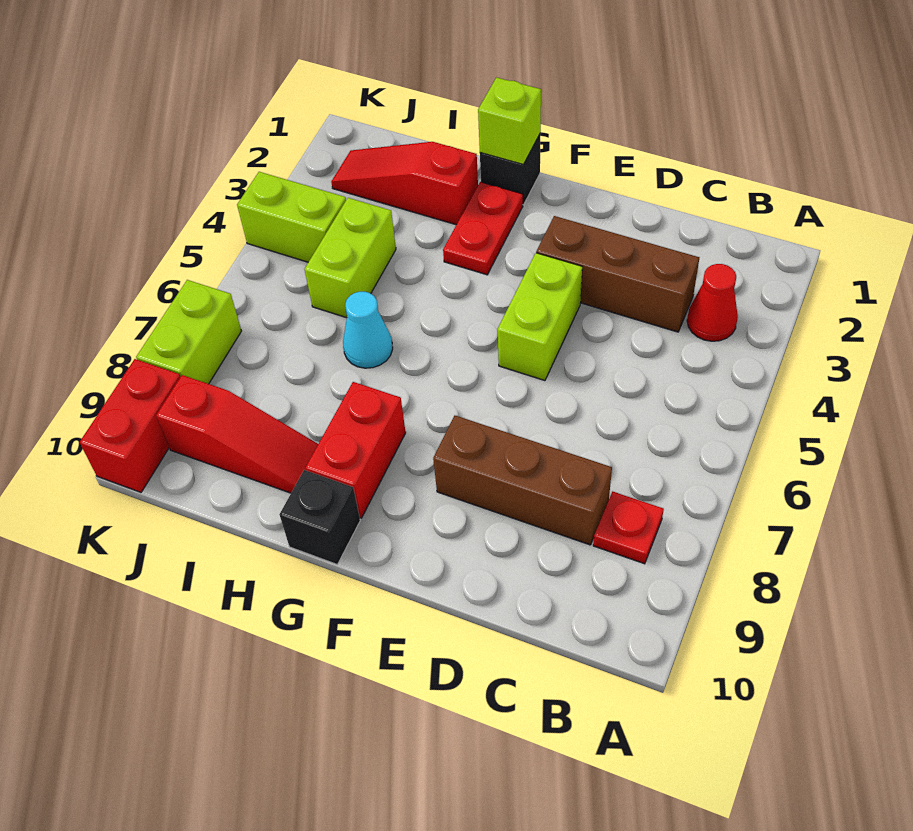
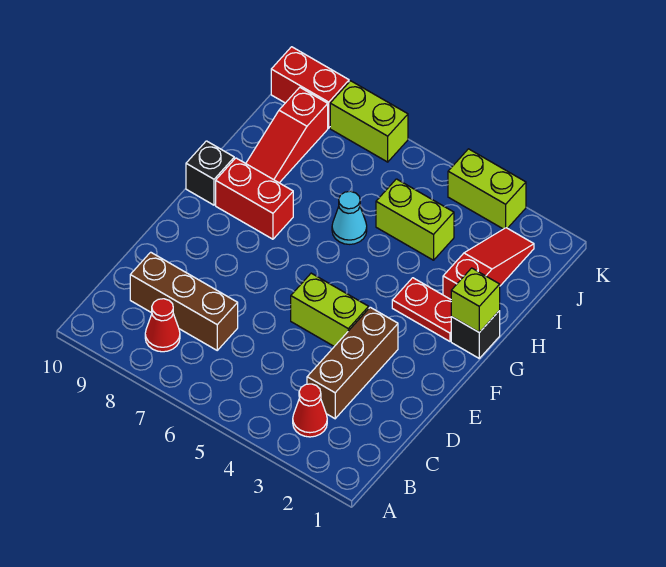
red plate B8 level 1 -> red cone B8 level 1
brown brick C8:E8 level 1 -> brown brick C7:C9 level 1
lime brick J4:K4 level 1 -> lime brick K3:K4 level 1

